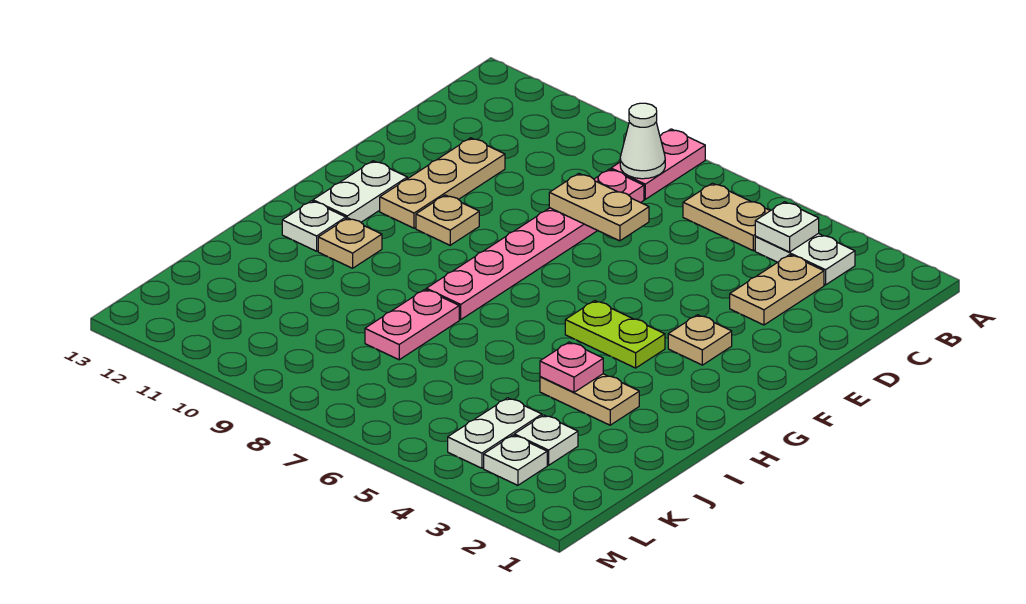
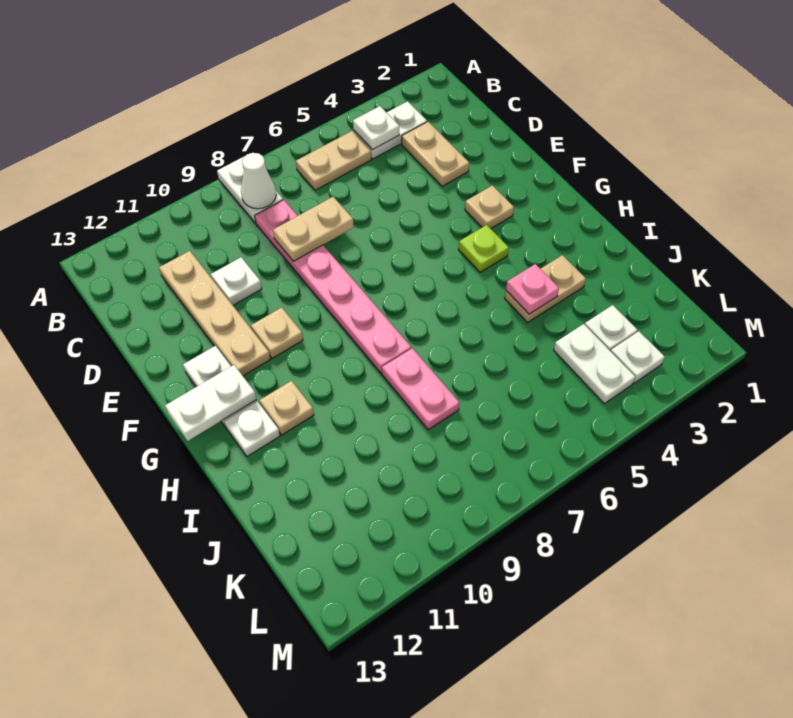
pink plate A8:B8 level 1 -> white plate A8:B8 level 1
none -> white plate D10 level 1
tan plate D11:F11 level 1 -> tan plate C11:F11 level 1
lime plate G4:G5 level 1 -> lime plate G4 level 1
none -> white plate G12:G13 level 2

